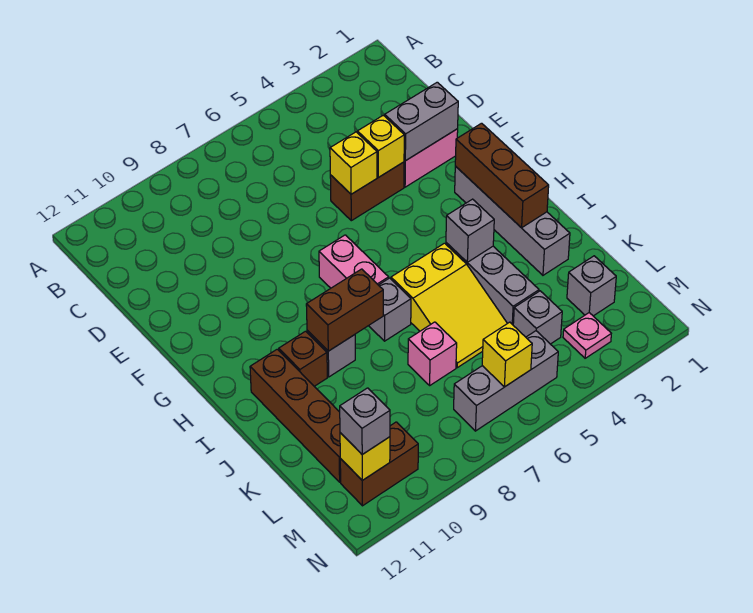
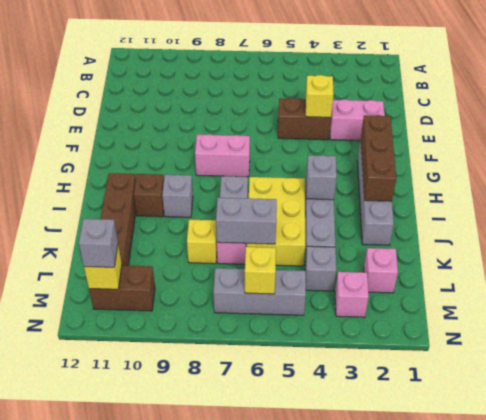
grey brick E2:E3 level 2 -> grey brick K6:K7 level 2
yellow brick E5 level 2 -> yellow brick K8 level 1
pink brick G7:H7 level 1 -> pink brick G7:G8 level 1
yellow slope I5:K6 level 1 top I -> yellow brick I5:K6 level 1
brown brick I8:I9 level 2 -> none
grey brick L2 level 1 -> pink brick L2 level 1
pink plate M3 level 1 -> pink brick M3 level 1

